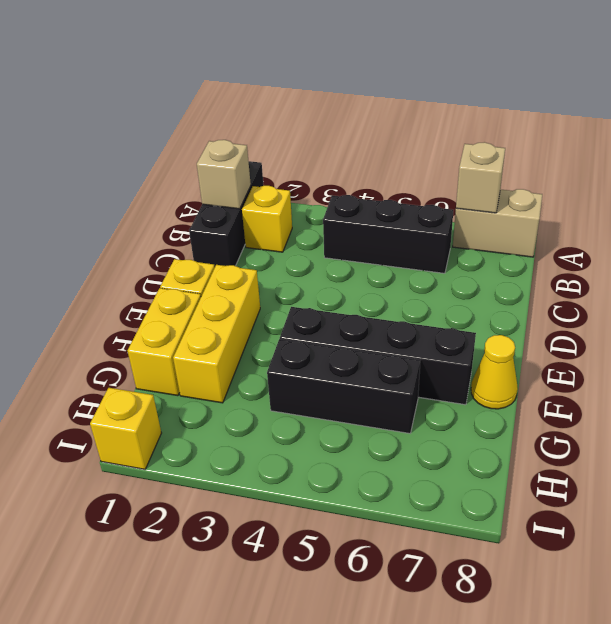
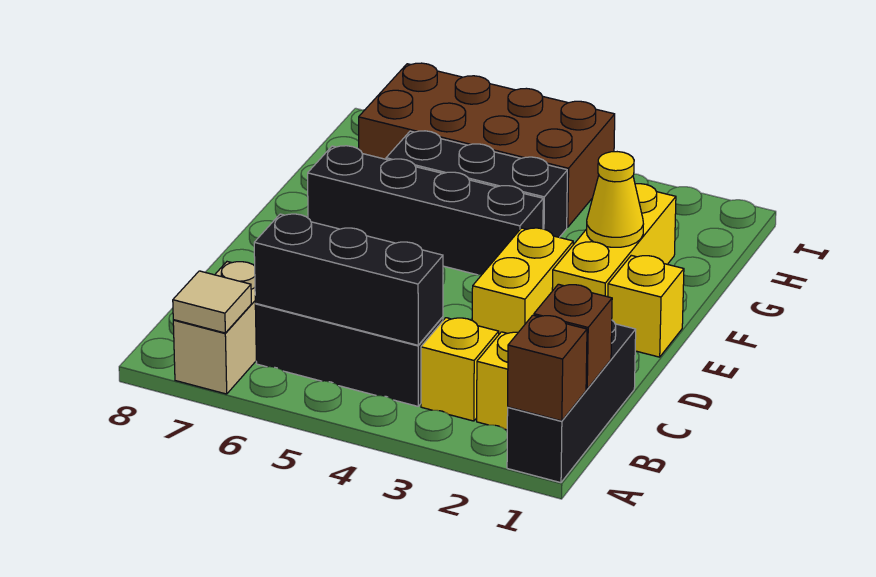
none -> brown brick A1 level 2
tan brick A7:A8 level 1 -> tan brick A7:B7 level 1
tan brick A7 level 2 -> tan tile A7 level 2
tan brick B1 level 2 -> brown brick B1 level 2
none -> black brick B4:B6 level 2
yellow brick F1:G1 level 1 -> yellow brick D3:E3 level 1
yellow cone F8 level 1 -> yellow cone F2 level 2
none -> brown brick H4:I7 level 1
yellow brick I1 level 1 -> yellow brick B3 level 1

